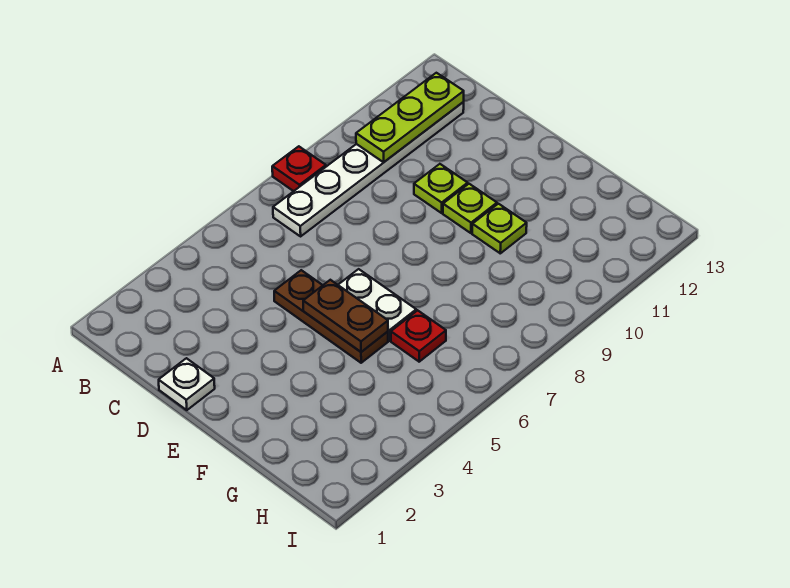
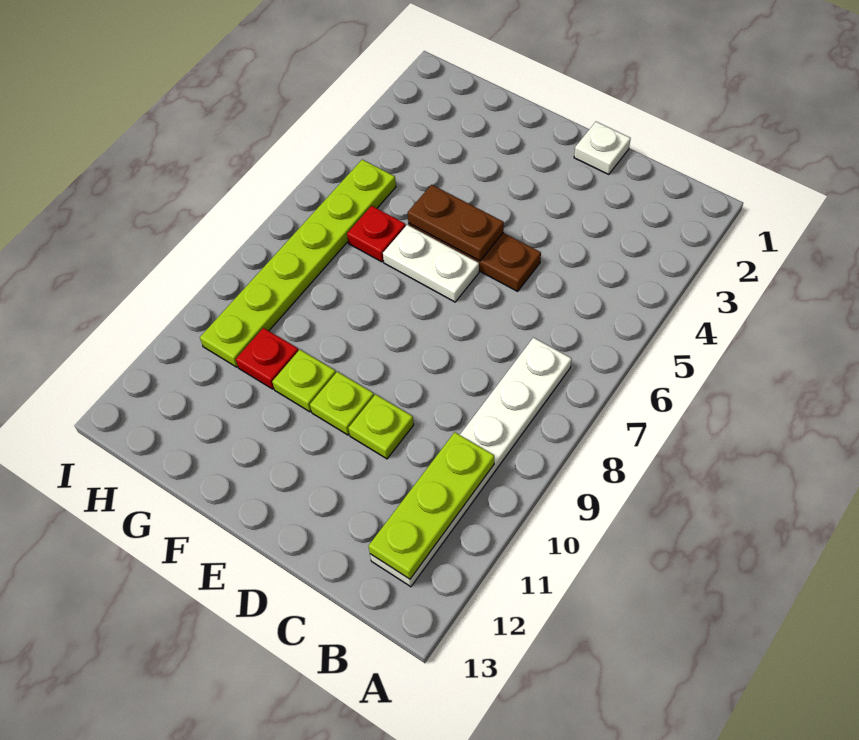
red plate A8 level 1 -> red plate G10 level 1
none -> lime plate H5:H10 level 1

